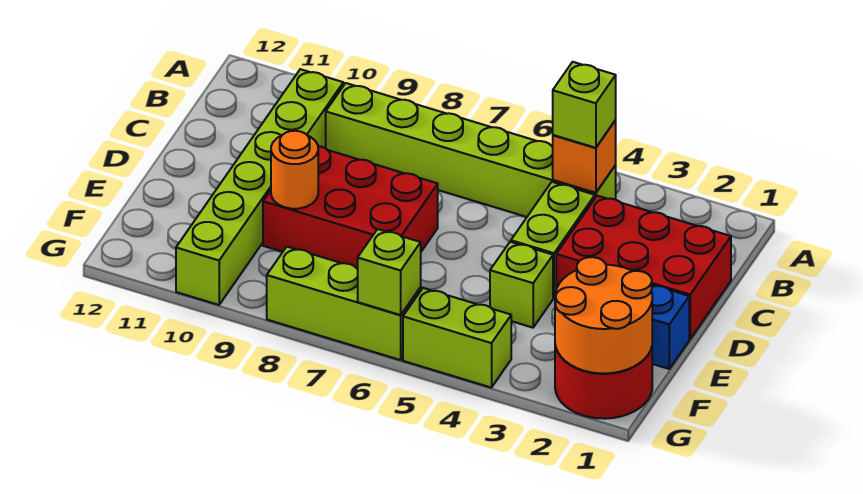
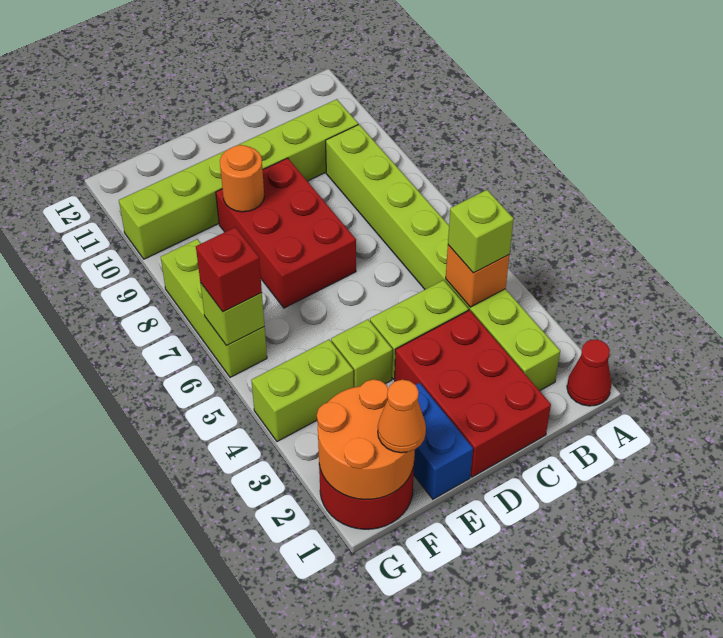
none -> red cone A1 level 1
lime brick B4:B9 level 1 -> lime brick B2:B9 level 1
none -> orange cone F1 level 3
lime brick G4:G5 level 1 -> lime brick F4:G4 level 1
none -> red brick G6 level 3

